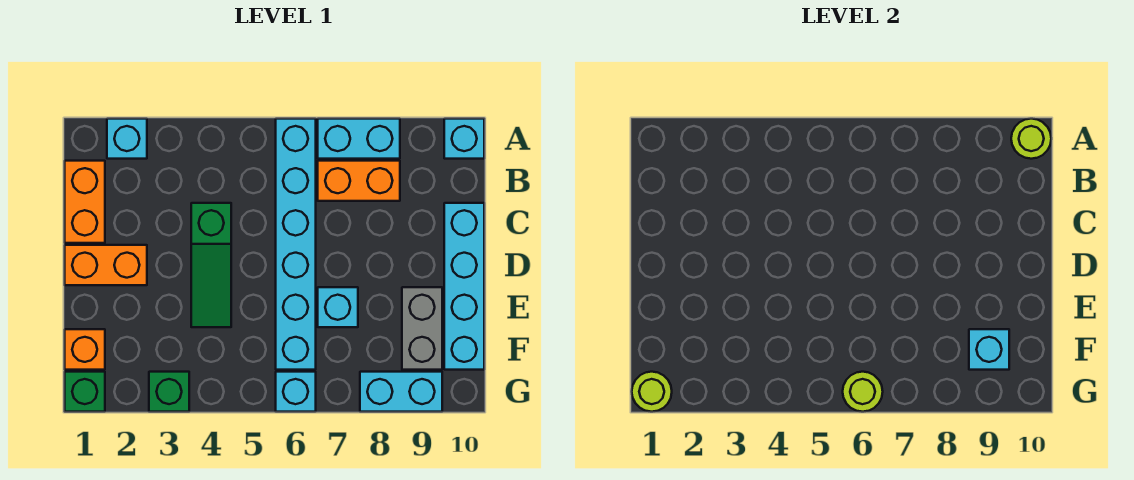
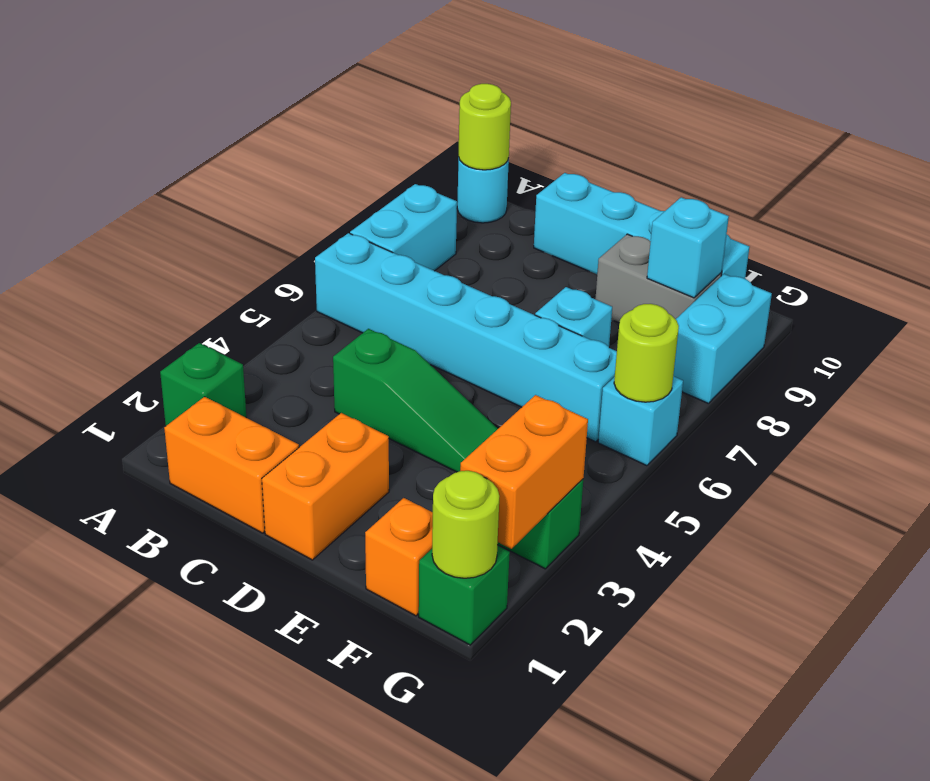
cyan brick A2 level 1 -> green brick A2 level 1
cyan brick A10 level 1 -> cyan round brick A10 level 1
orange brick B7:B8 level 1 -> orange brick G2:G3 level 2

